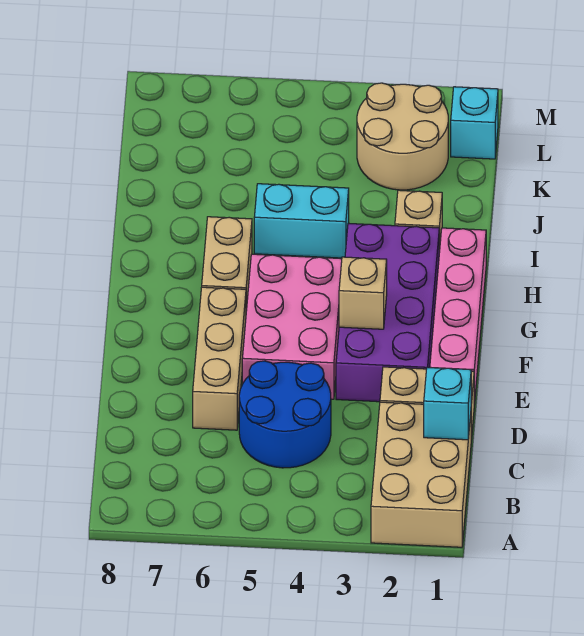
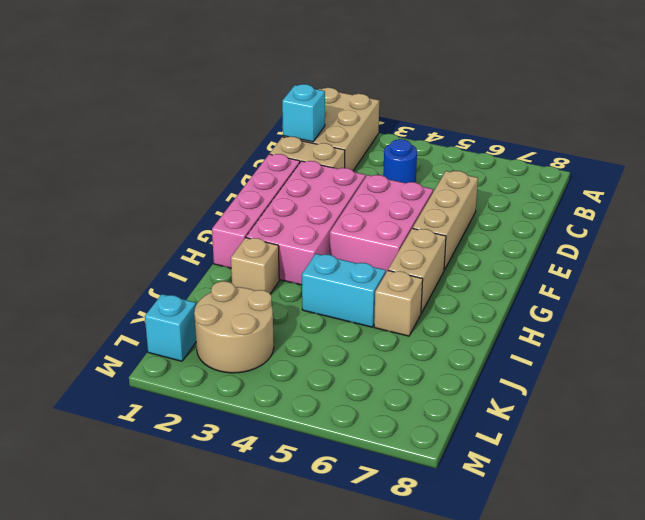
blue round brick C4:D5 level 1 -> blue round brick C4 level 1
purple brick E2:H3 level 1 -> pink brick E2:H3 level 1
tan brick F3 level 2 -> tan brick I6 level 1

